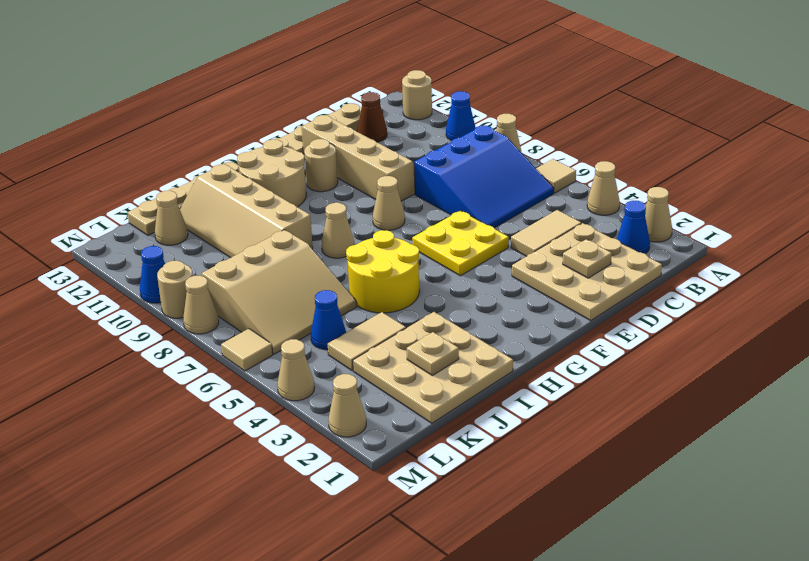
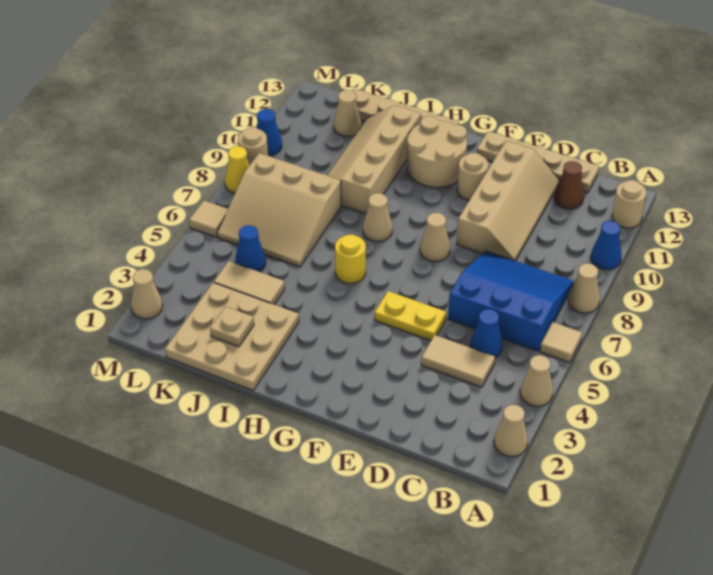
blue cone B2 level 1 -> blue cone C5 level 1
blue slope B6:D8 level 1 top 8 -> blue slope B6:D8 level 1 top 6
tan plate C1:E3 level 1 -> none
tan plate D2 level 2 -> none
yellow plate E5:F6 level 1 -> yellow plate E5:F5 level 1
yellow round brick H5:I6 level 1 -> yellow round brick H6 level 1
tan cone M4 level 1 -> none
tan cone M8 level 1 -> yellow cone M8 level 1

